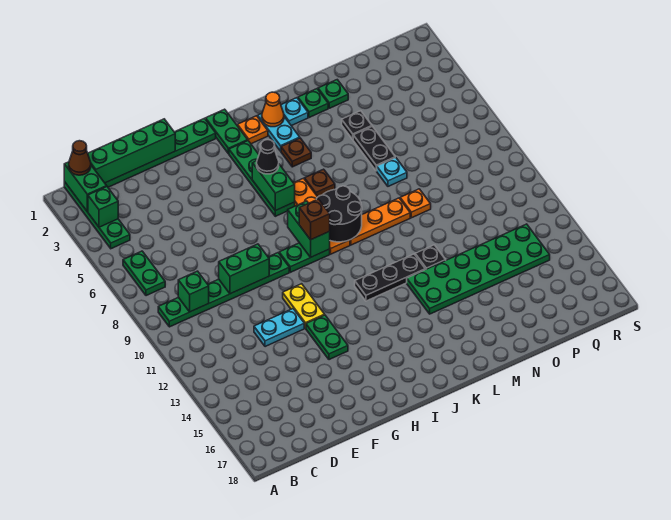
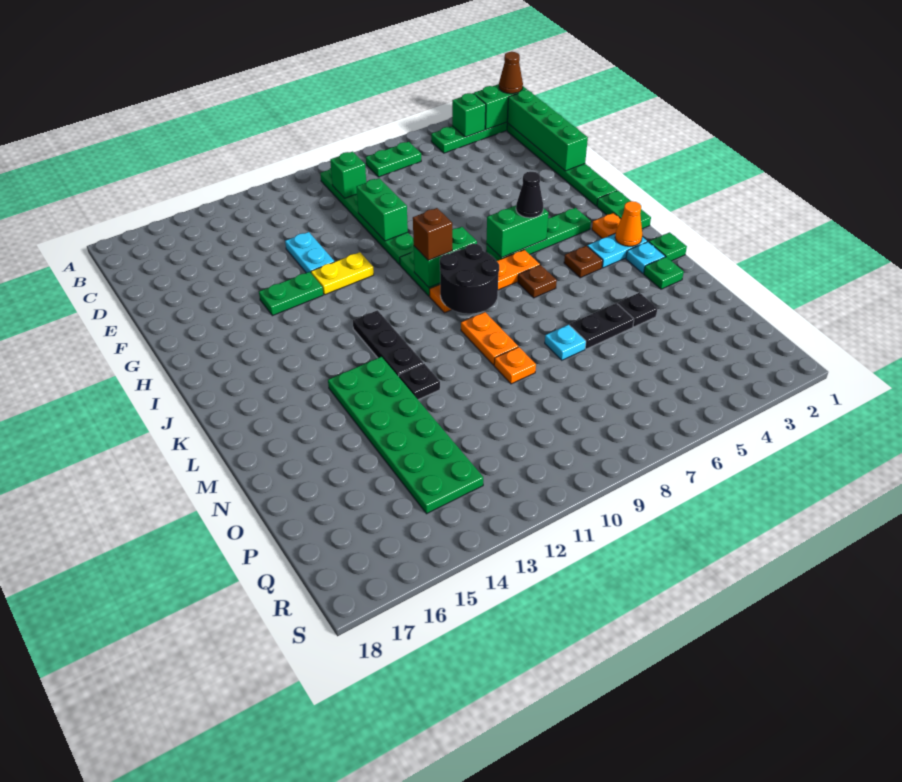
green plate I1:I2 level 1 -> green plate I1:J1 level 1
orange plate K9:M9 level 1 -> orange plate L9:M9 level 1
green plate N2 level 1 -> green plate L1 level 1

